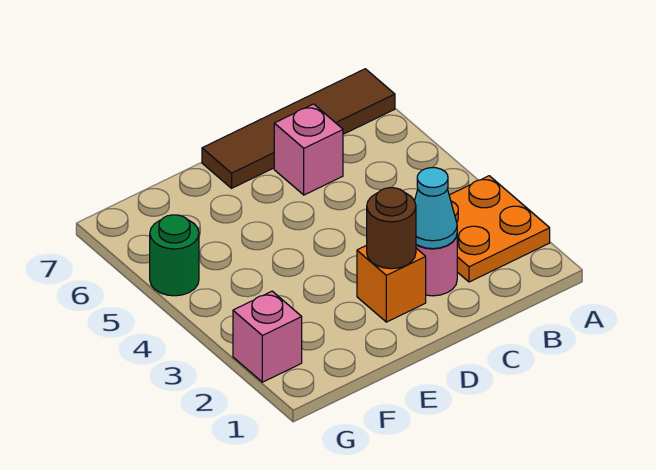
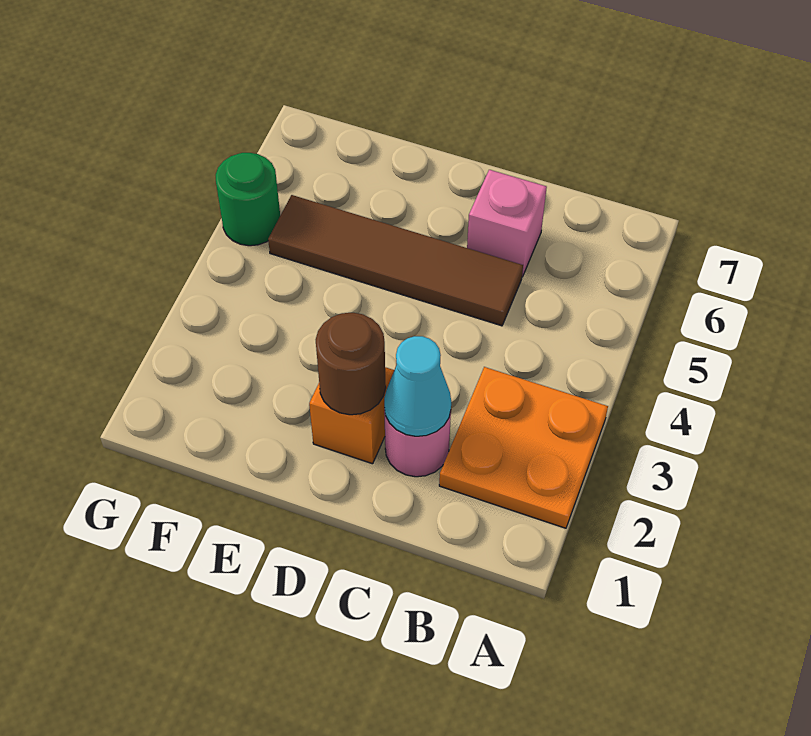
brown tile A7:D7 level 1 -> brown tile C5:F5 level 1
pink brick G2 level 1 -> none

